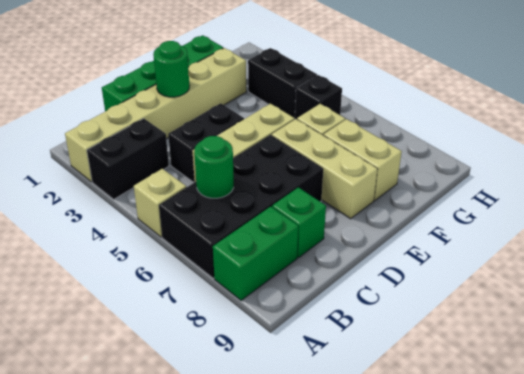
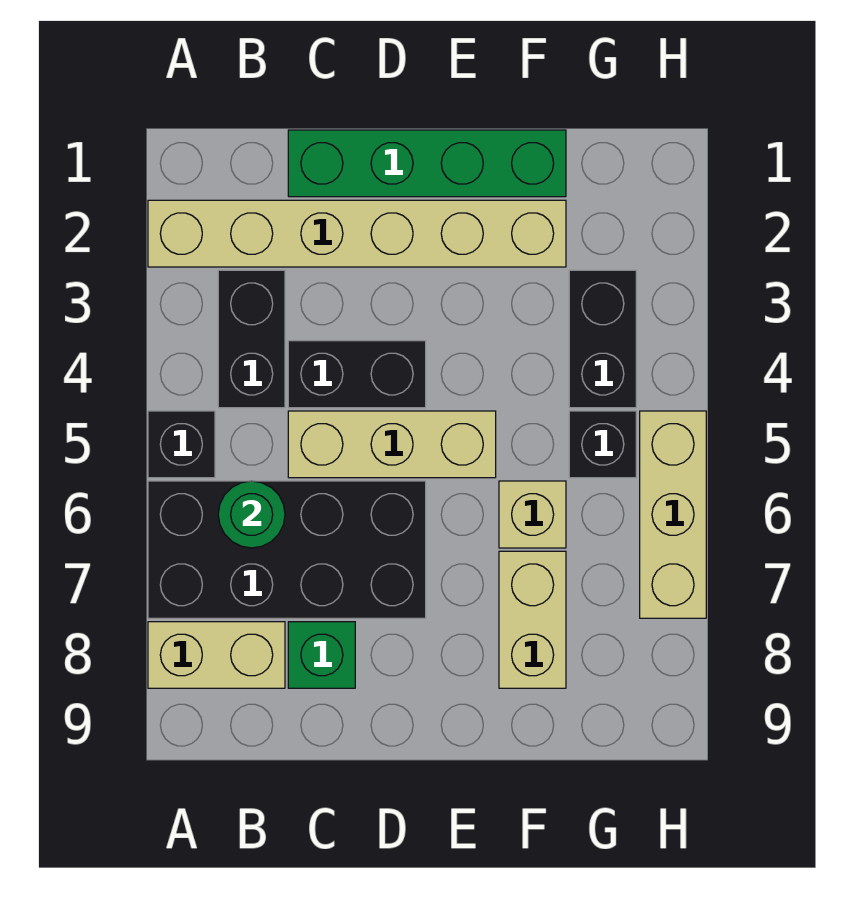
black brick A3:B3 level 1 -> black brick B3:B4 level 1
tan brick A5 level 1 -> black brick A5 level 1
green brick A8:B8 level 1 -> tan brick A8:B8 level 1
green round brick D2 level 2 -> none
tan brick E6:E8 level 1 -> tan brick H5:H7 level 1

